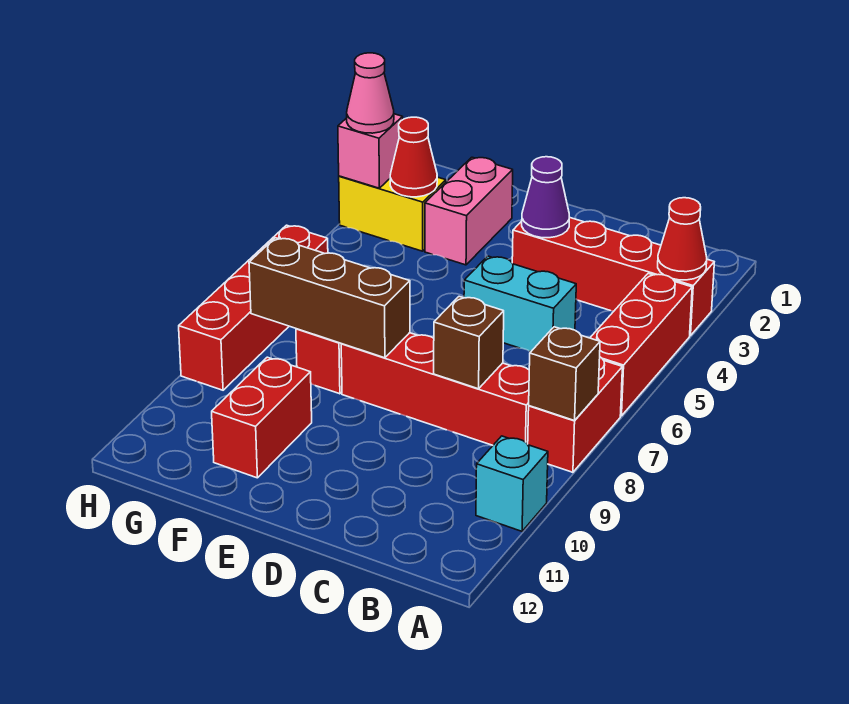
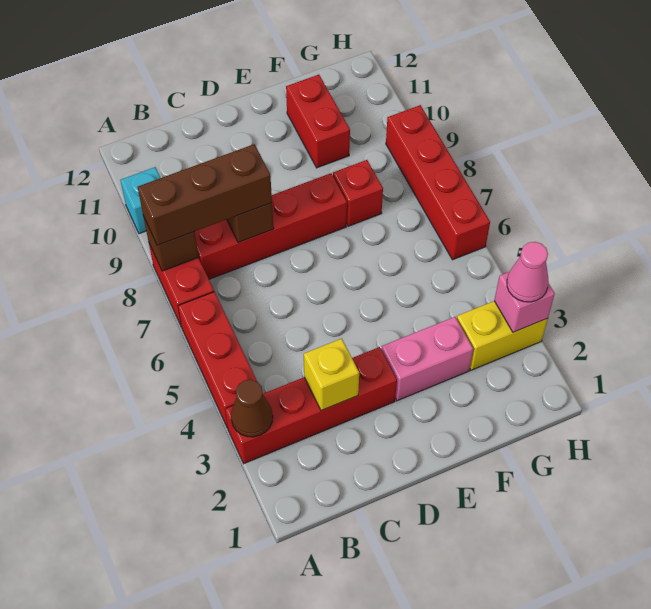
red cone A3 level 2 -> brown cone A3 level 2
none -> yellow brick C3 level 2
cyan brick C5:D5 level 1 -> none
purple cone D3 level 2 -> none
brown brick E8:G8 level 2 -> brown brick A8:C8 level 3
pink brick F2:F3 level 1 -> pink brick E3:F3 level 1
red cone G3 level 2 -> none

